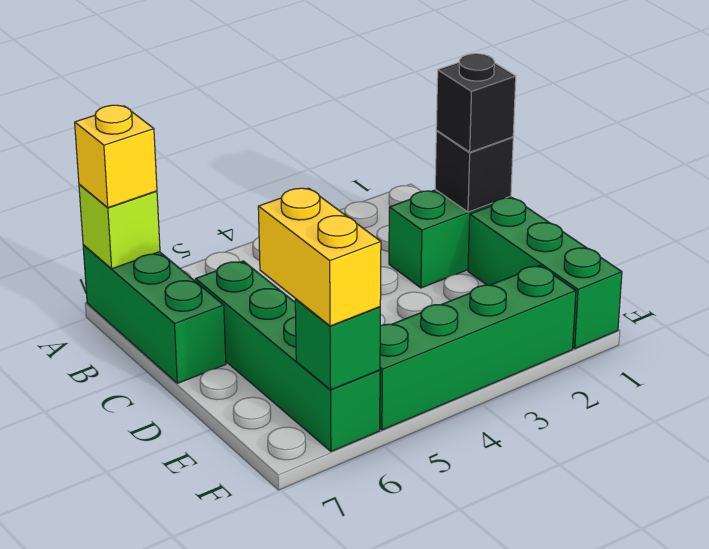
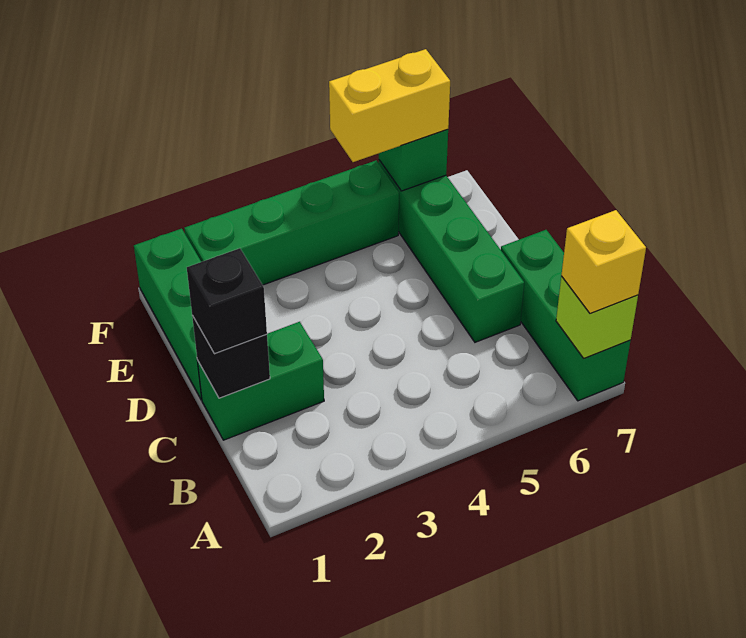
yellow brick E6:F6 level 3 -> yellow brick F5:F6 level 3

